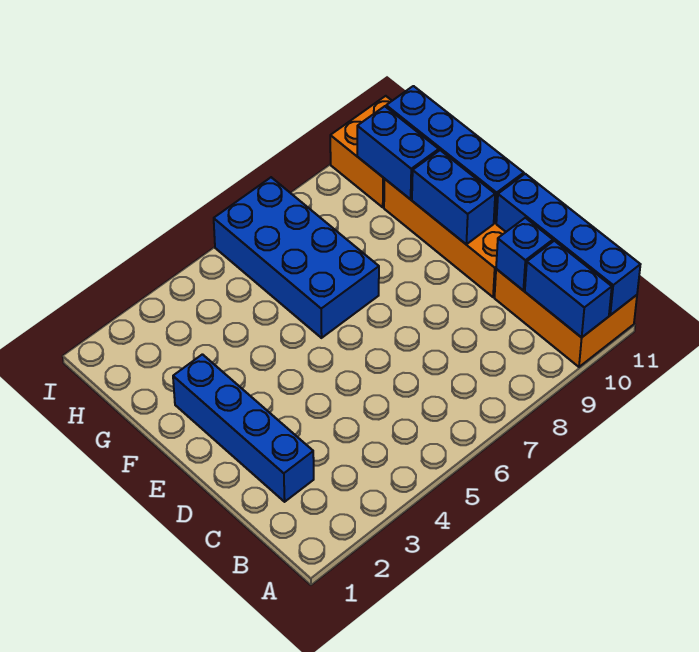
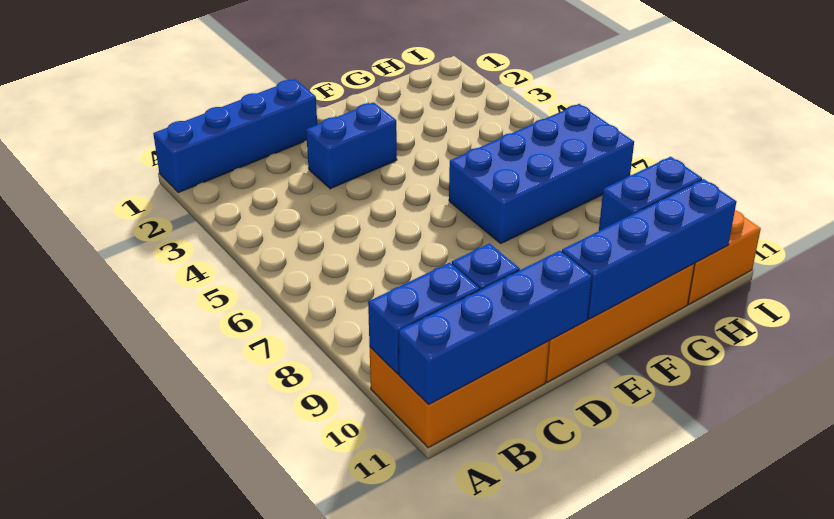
blue brick C2:F2 level 1 -> blue brick A1:D1 level 1
blue brick E10:F10 level 2 -> blue brick D3:E3 level 1

